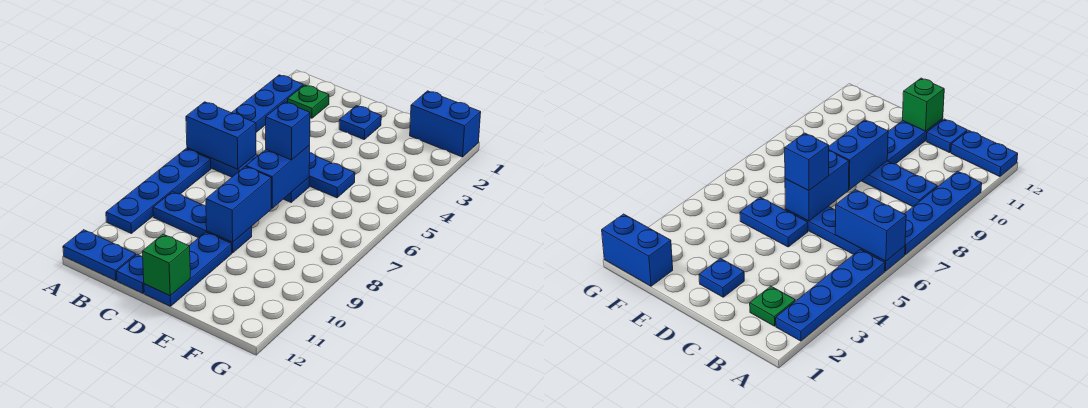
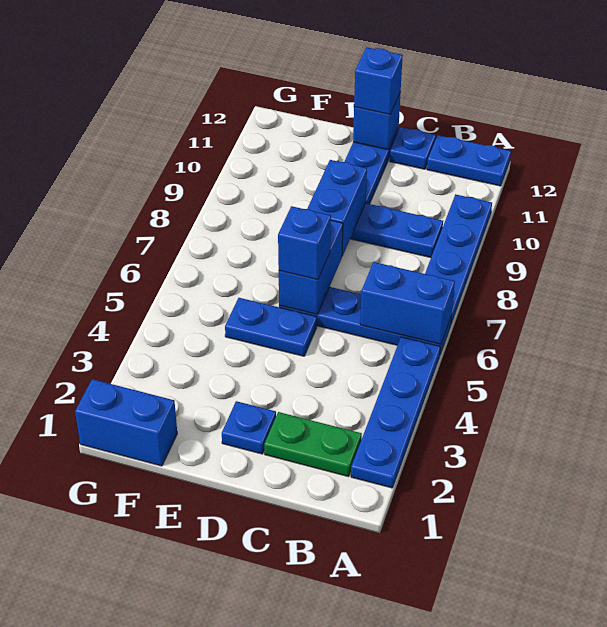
green plate B2 level 1 -> green plate B2:C2 level 1
green brick D12 level 2 -> blue brick D12 level 2
none -> blue brick D12 level 3

